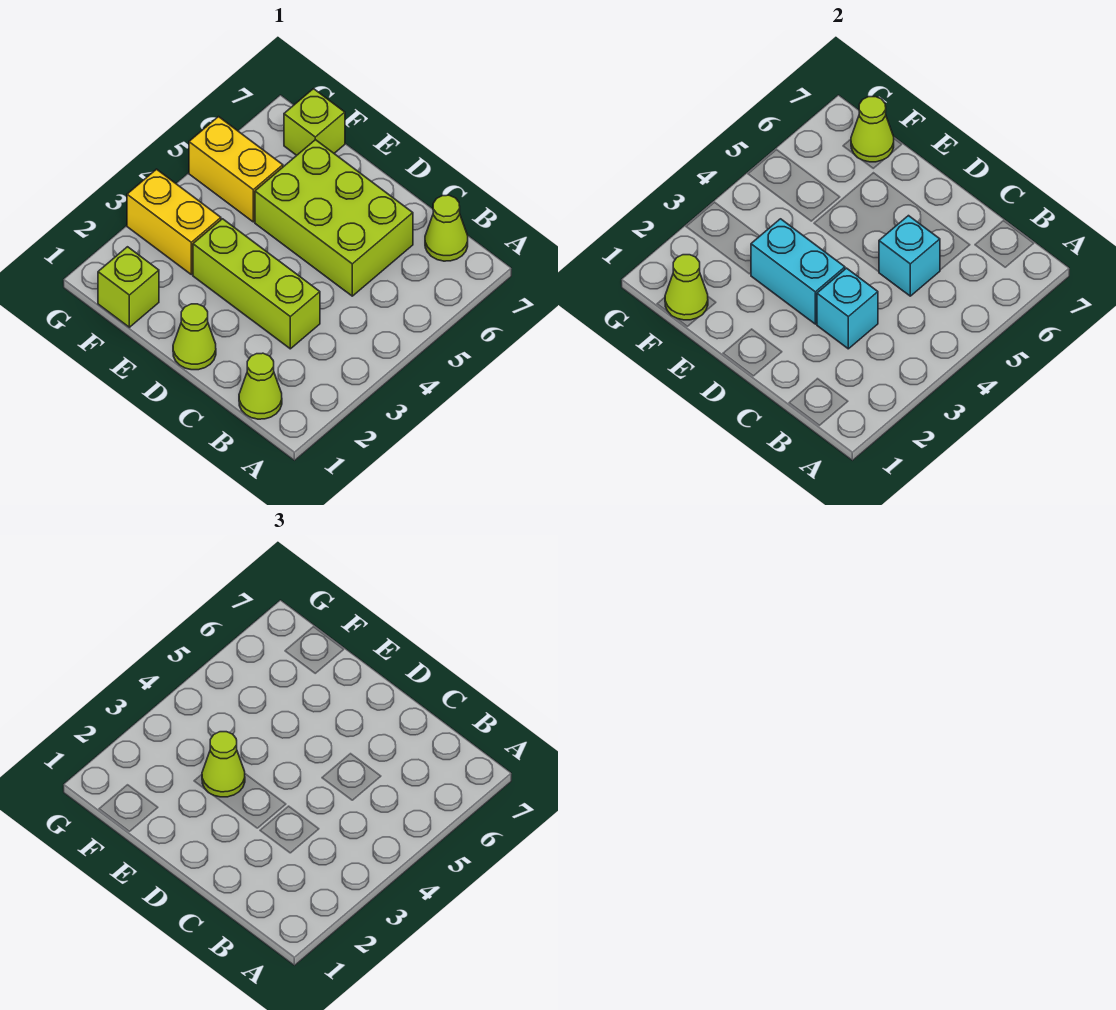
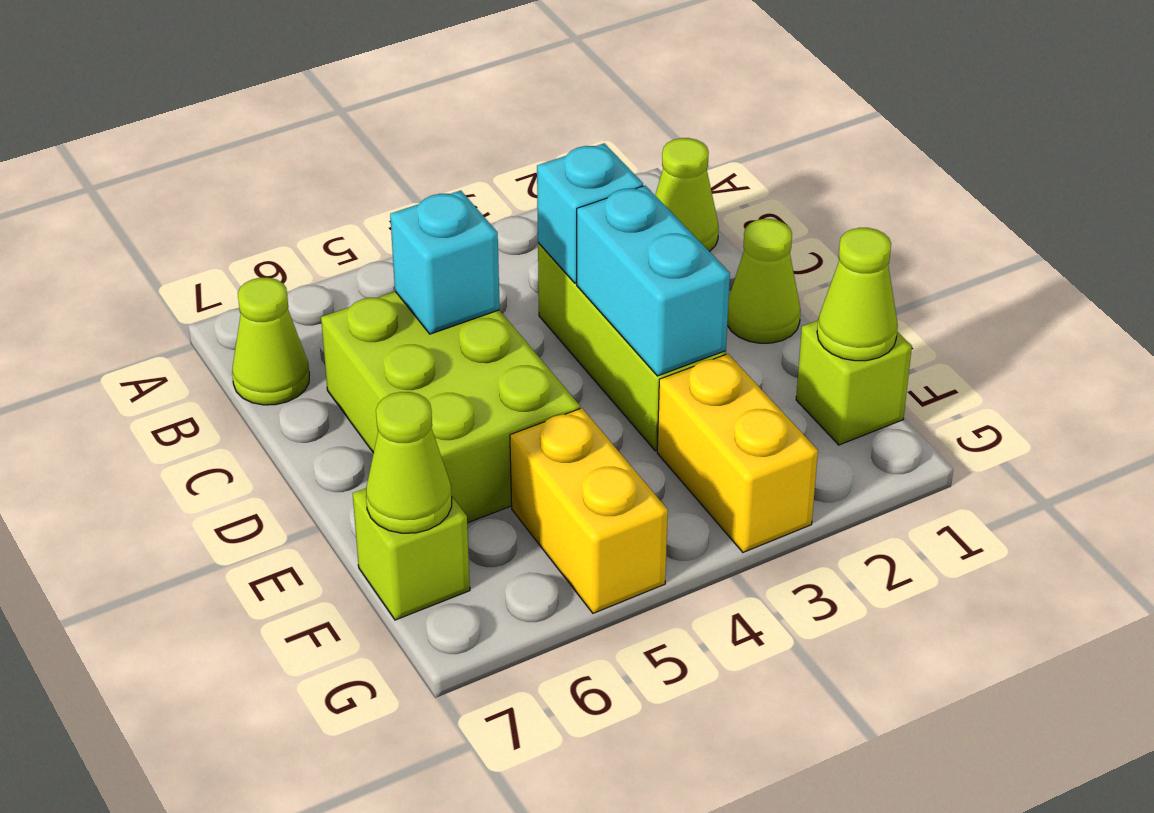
lime cone E3 level 3 -> none

